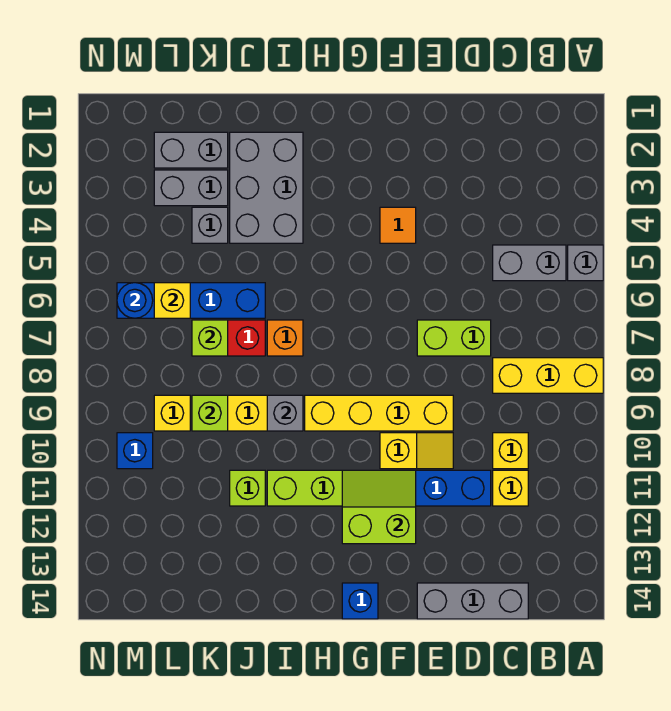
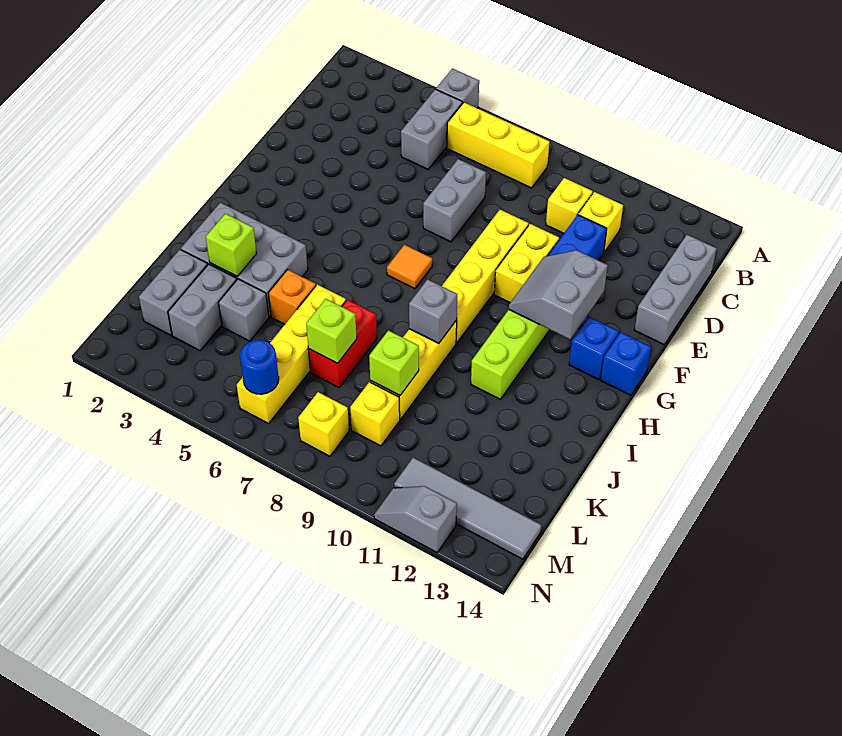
yellow brick A8:C8 level 1 -> yellow brick B6:B8 level 1
lime brick D7:E7 level 1 -> grey brick D7:E7 level 1
yellow slope E10:F10 level 1 top F -> yellow brick E10:F10 level 1
orange tile F4 level 1 -> orange tile G7 level 1
lime slope F11:G12 level 2 top 12 -> grey slope F11:G12 level 2 top 12
orange brick I7 level 1 -> orange brick J5 level 1
blue brick J6:M6 level 1 -> yellow brick J6:M6 level 1
lime brick J11 level 1 -> lime brick J3 level 2
yellow brick L6 level 2 -> yellow brick M8 level 1
blue brick M10 level 1 -> blue brick G13 level 1
none -> grey tile M11:M14 level 1
none -> grey slope N11:N12 level 1 top 12

